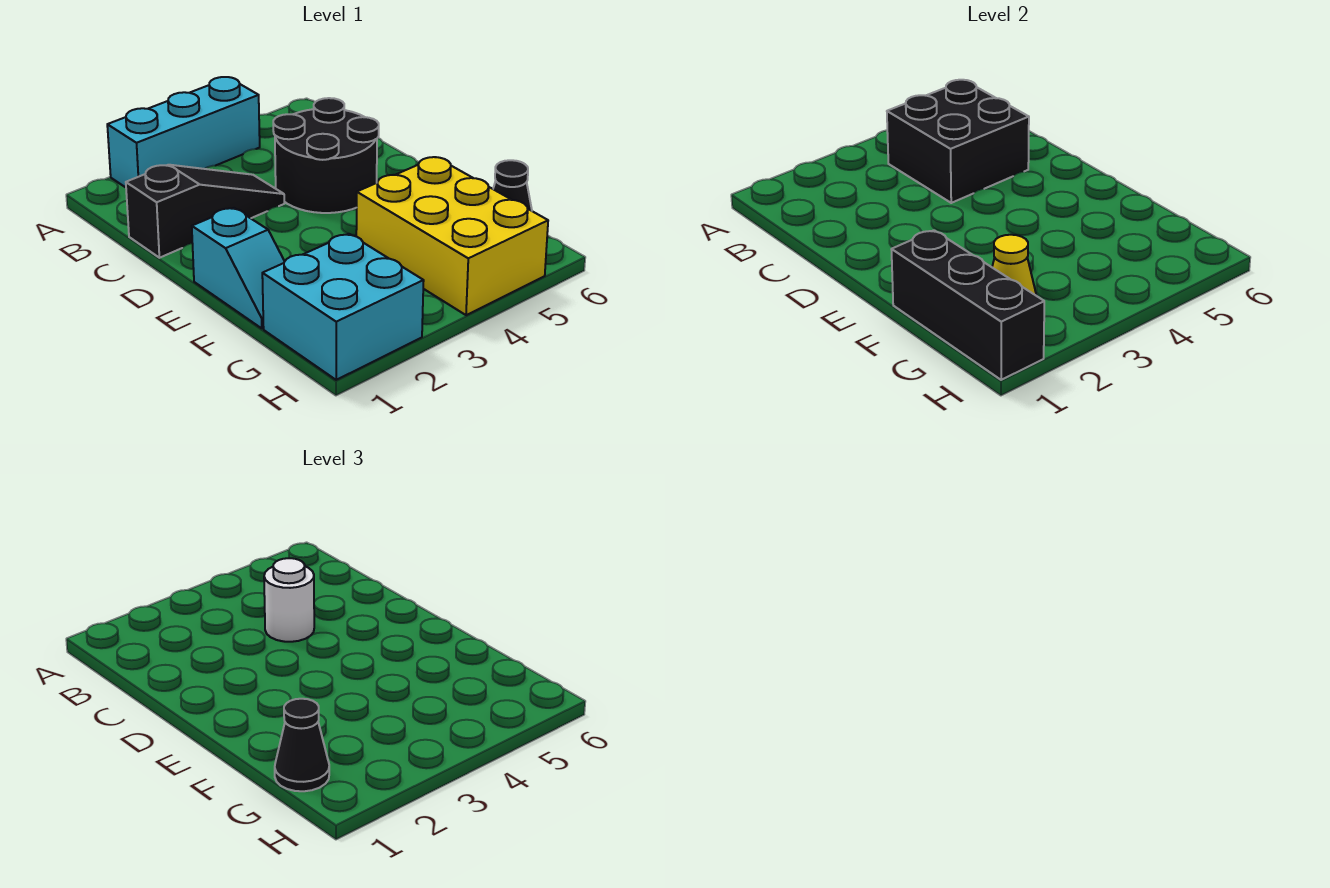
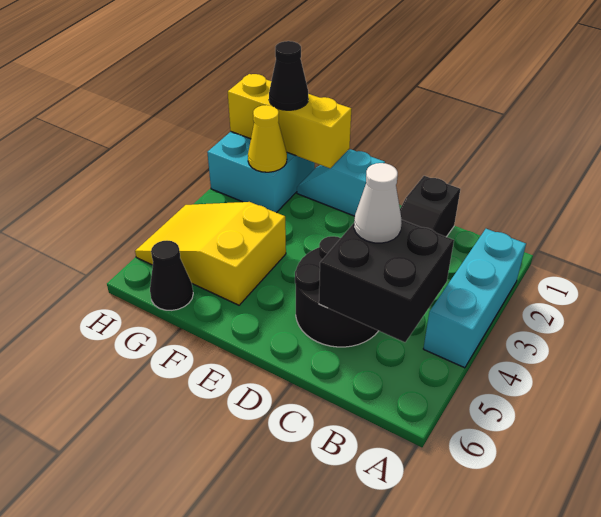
white round brick C4 level 3 -> white cone C4 level 3
black brick F1:H1 level 2 -> yellow brick F1:H1 level 2
yellow brick F4:H5 level 1 -> yellow slope F4:H5 level 1 top F

